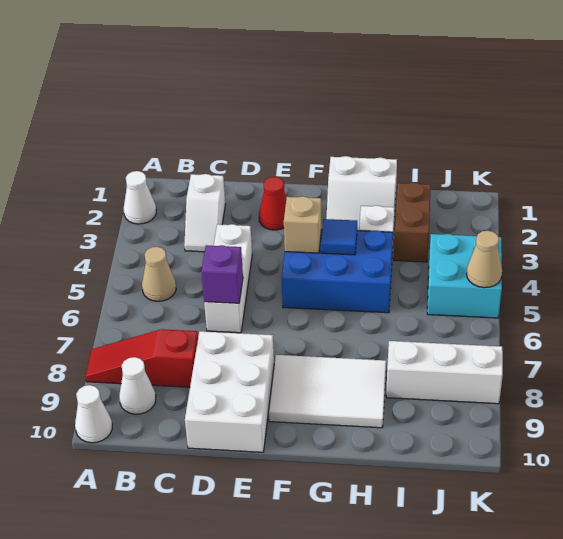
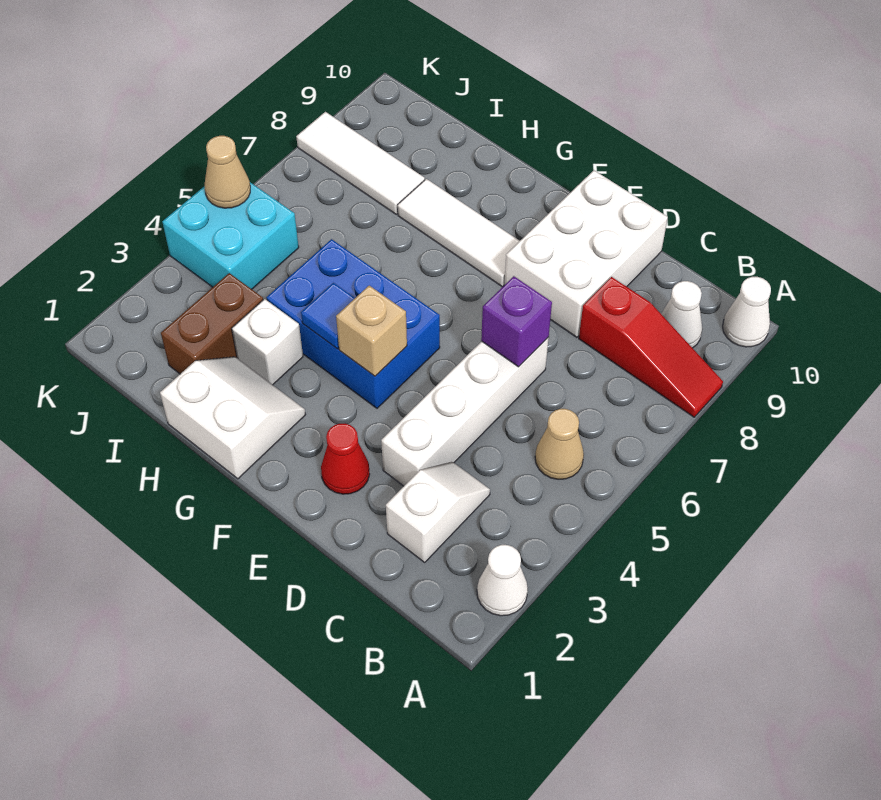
white brick D4:D6 level 1 -> white brick D3:D6 level 1
white tile F8:H9 level 1 -> white tile F8:H8 level 1
white brick I8:K8 level 1 -> white tile I8:K8 level 1

